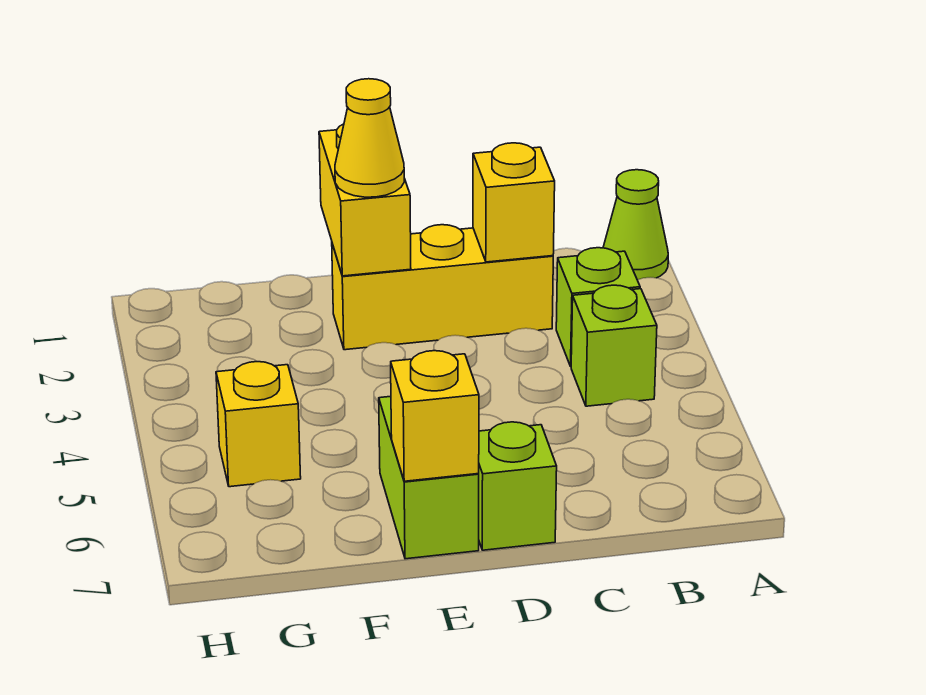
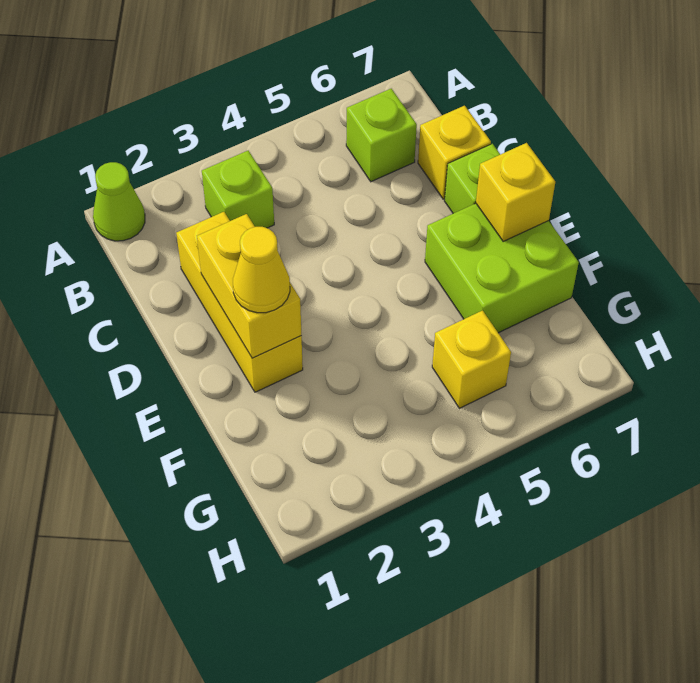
lime brick B4 level 1 -> lime brick B6 level 1
yellow brick C2 level 2 -> yellow brick C7 level 1
yellow brick E1:E2 level 2 -> yellow brick D2:E2 level 2
lime brick E6:E7 level 1 -> lime brick E6:F7 level 1

